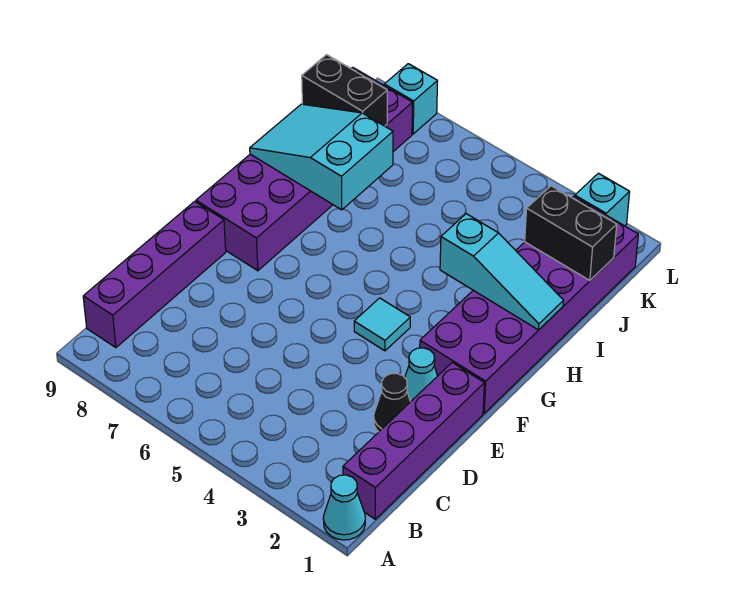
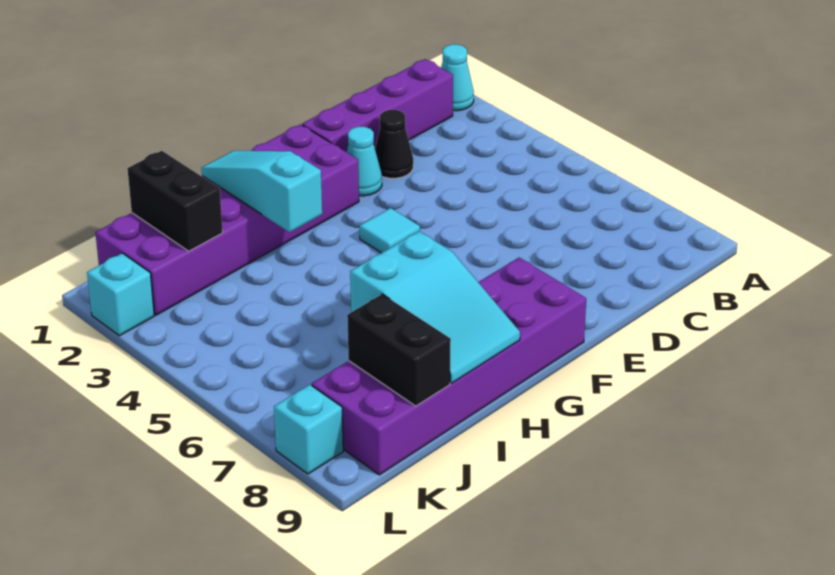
purple brick B9:E9 level 1 -> none

